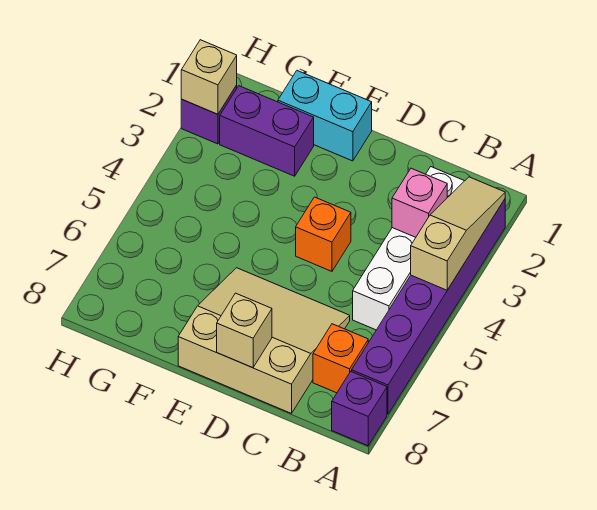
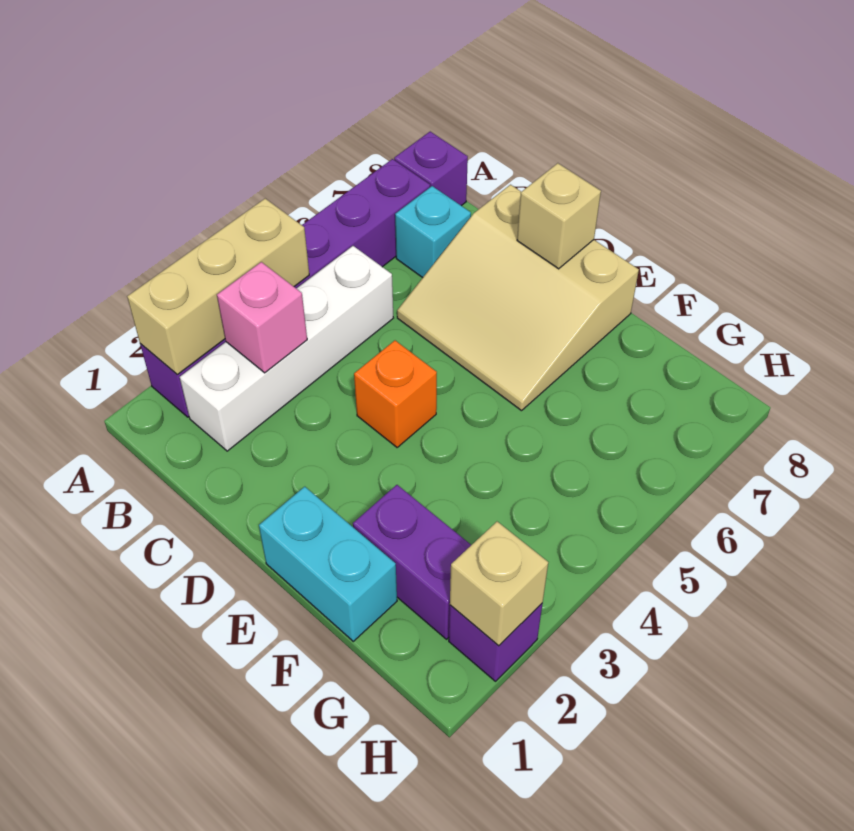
tan slope A2:A4 level 2 top 4 -> tan brick A2:A4 level 2
orange brick B7 level 1 -> cyan brick B7 level 1

